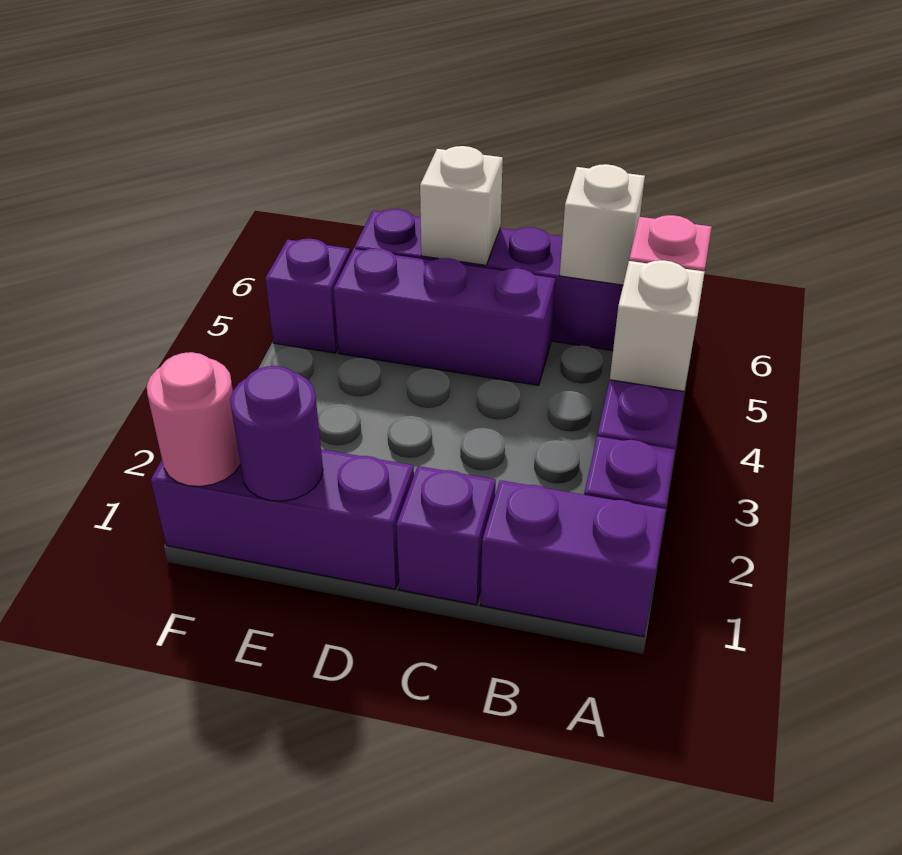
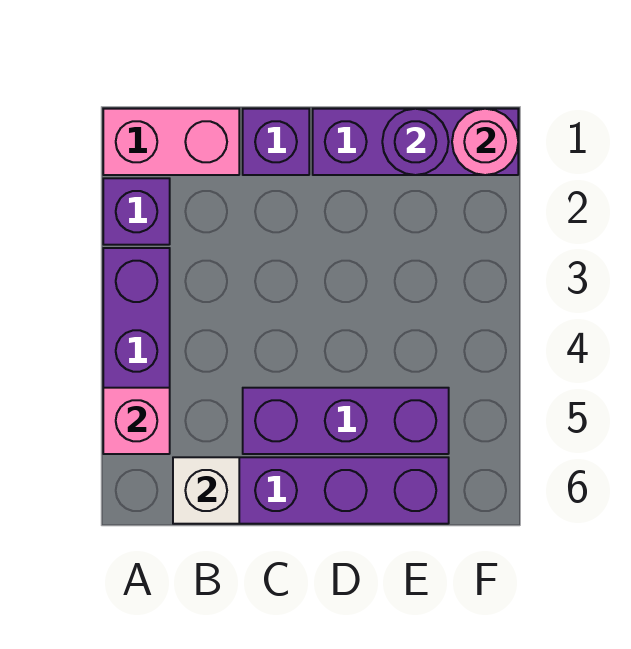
purple brick A1:B1 level 1 -> pink brick A1:B1 level 1
white brick A4 level 2 -> none
white brick D6 level 2 -> none
purple brick F5 level 1 -> none

